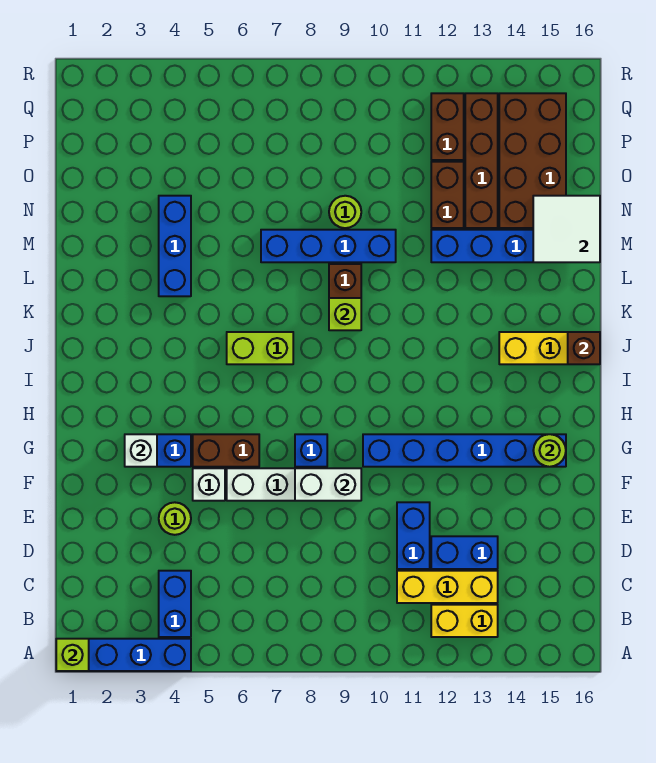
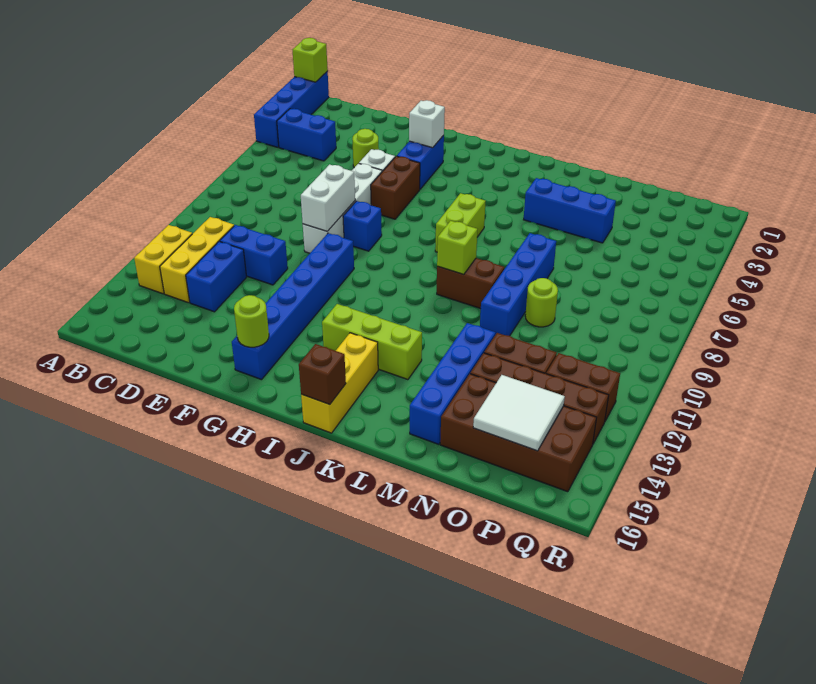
none -> lime brick I13:K13 level 1
white tile M15:N16 level 2 -> white tile O14:P15 level 2

